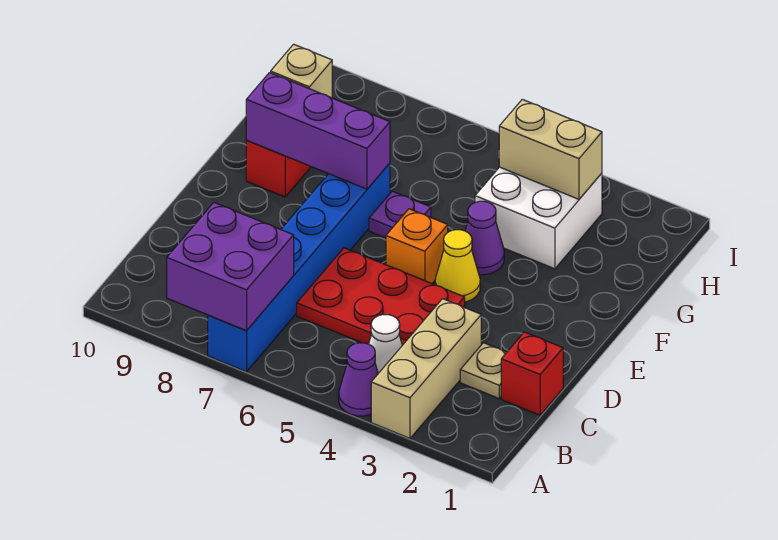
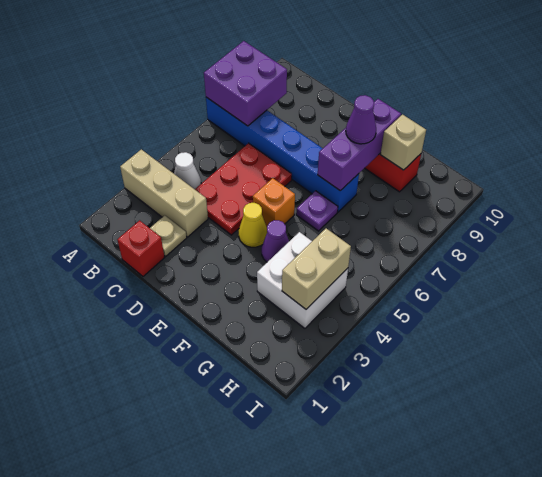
purple cone A4 level 1 -> purple cone F8 level 3

